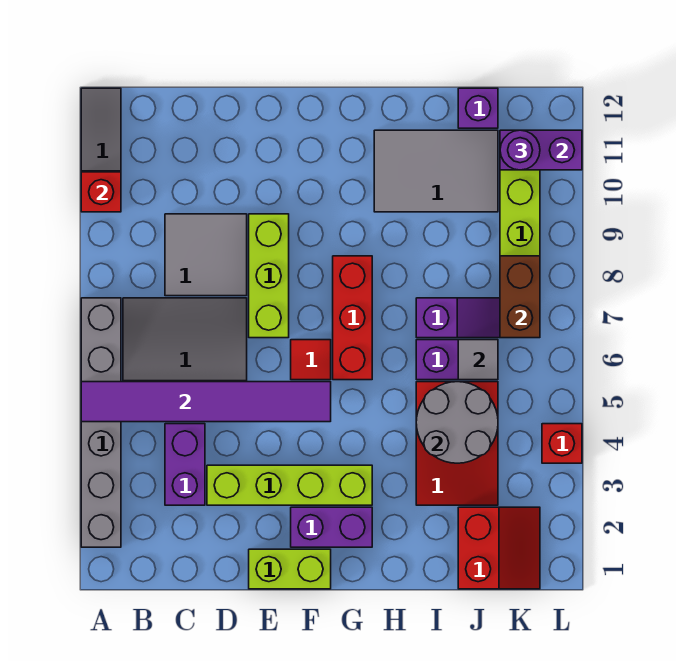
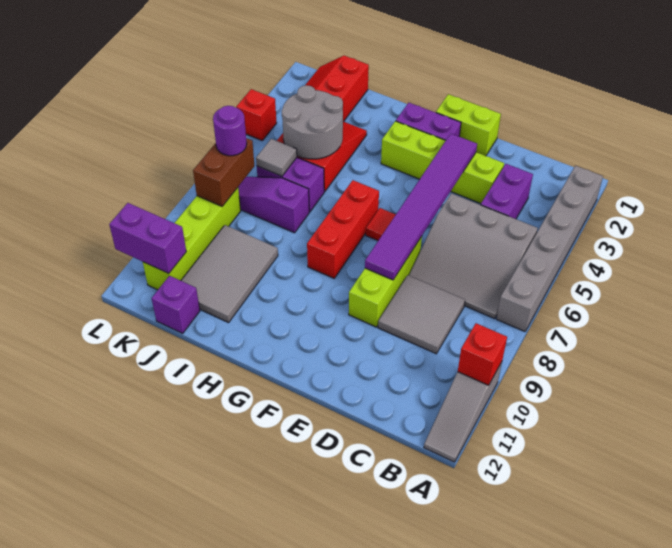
purple tile A5:F5 level 2 -> purple tile E3:E8 level 2
grey tile H10:J11 level 1 -> grey tile I9:J11 level 1
purple round brick K11 level 3 -> purple round brick K7 level 3

